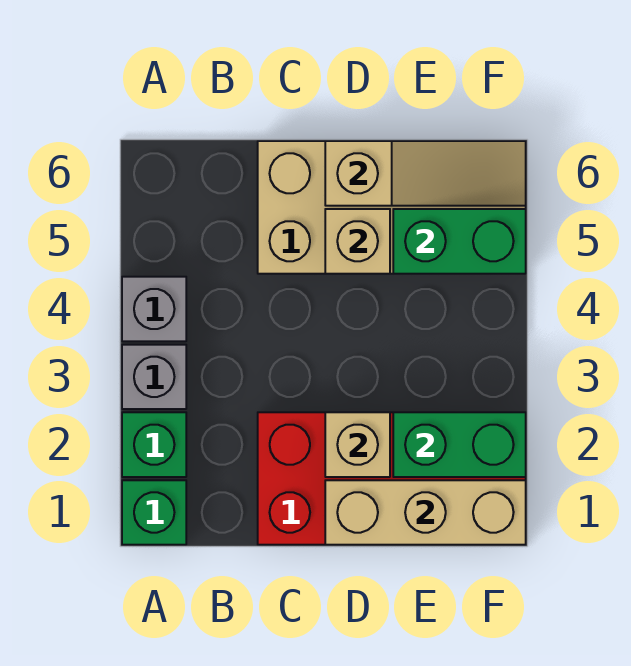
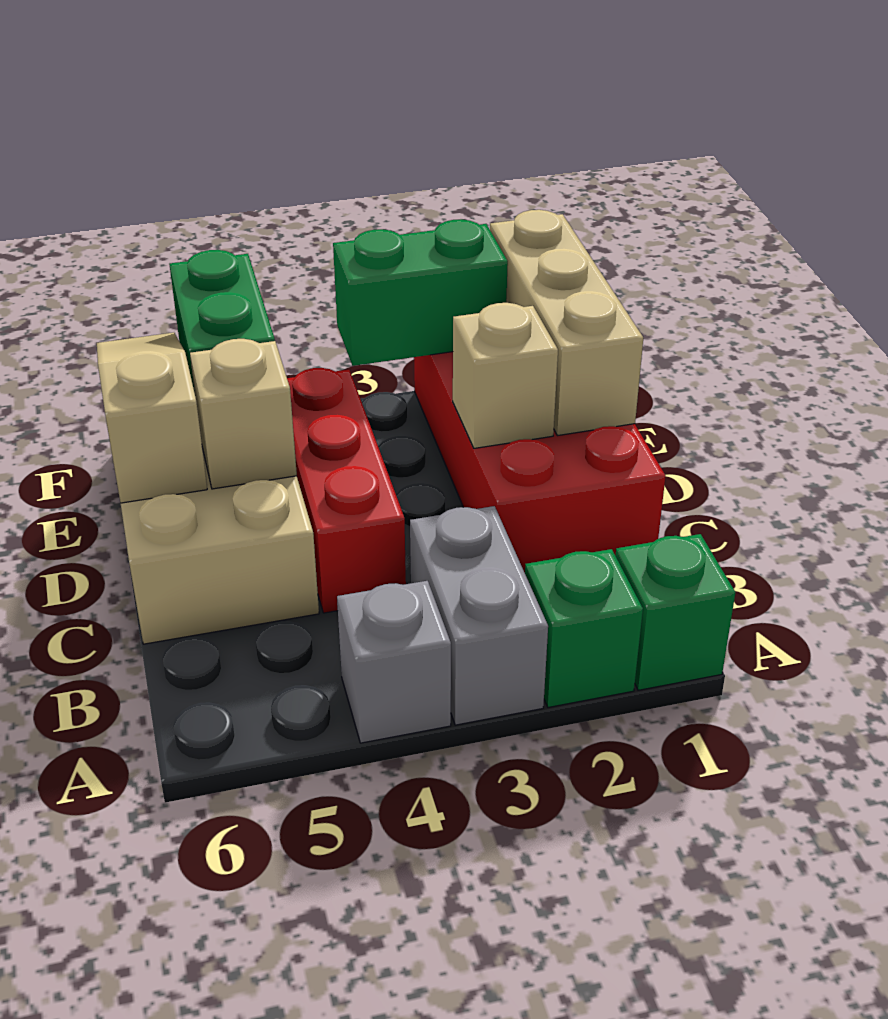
grey brick A3 level 1 -> grey brick A3:B3 level 1
none -> red brick C4:E4 level 1
green brick E2:F2 level 2 -> green brick F2:F3 level 2

